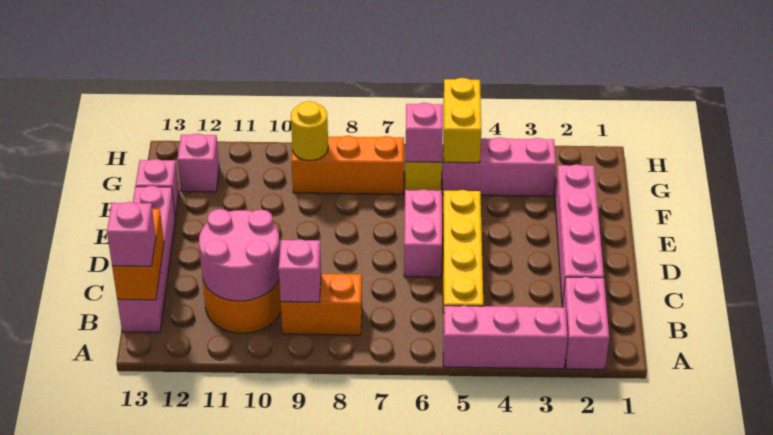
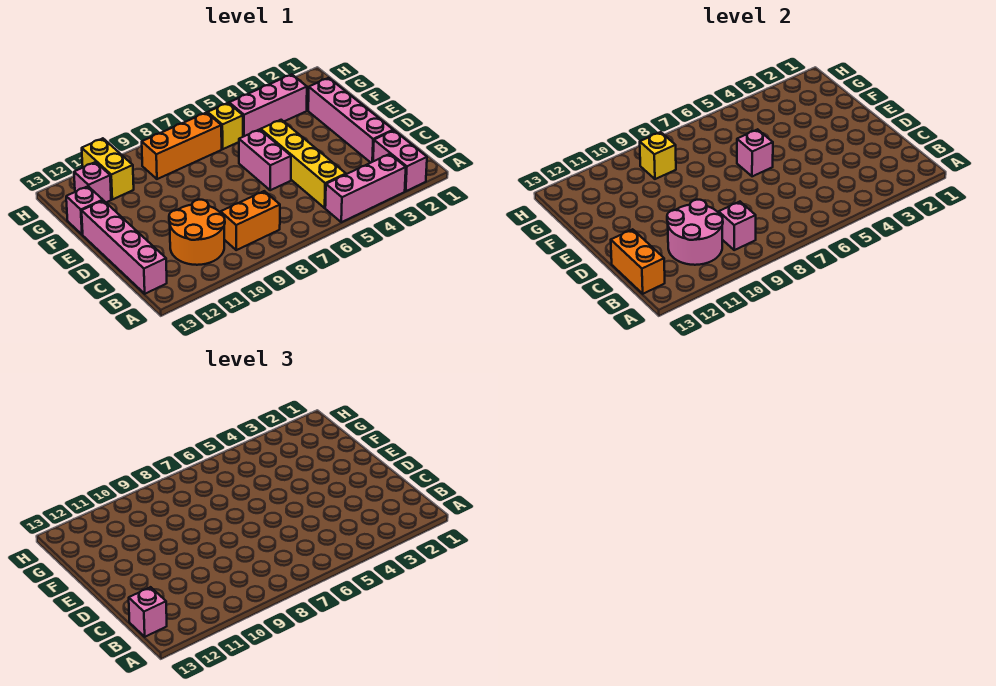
yellow brick G5:H5 level 2 -> yellow brick G11:H11 level 1
pink brick G6 level 2 -> pink brick E6 level 2
yellow round brick G9 level 2 -> yellow brick G9 level 2

